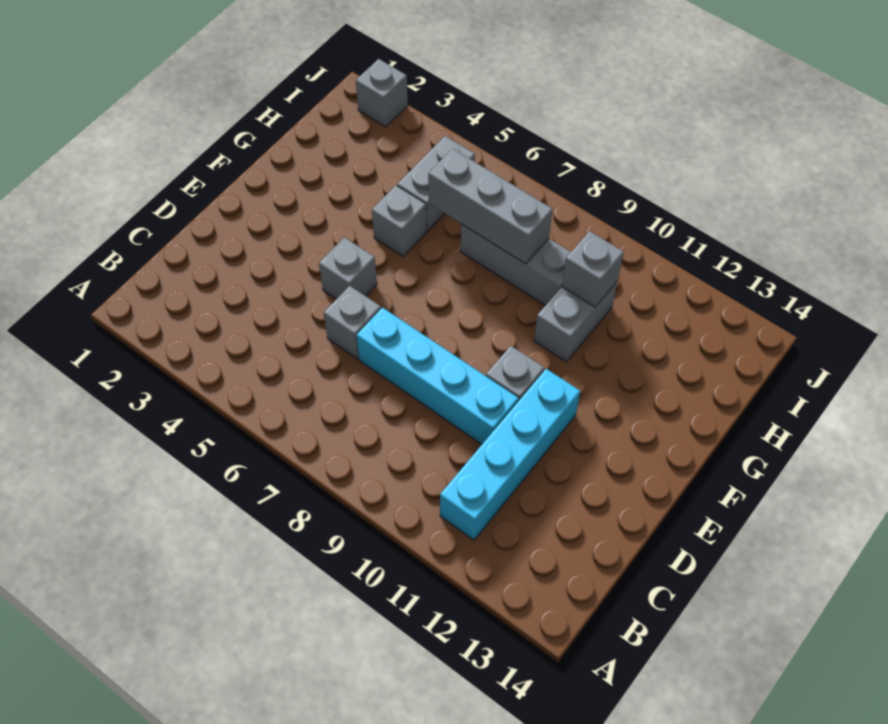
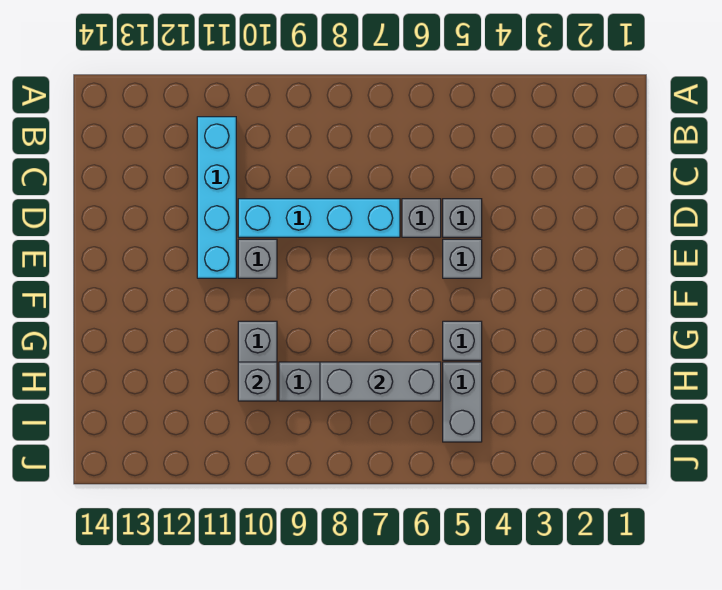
grey brick J2 level 1 -> grey brick D5 level 1

